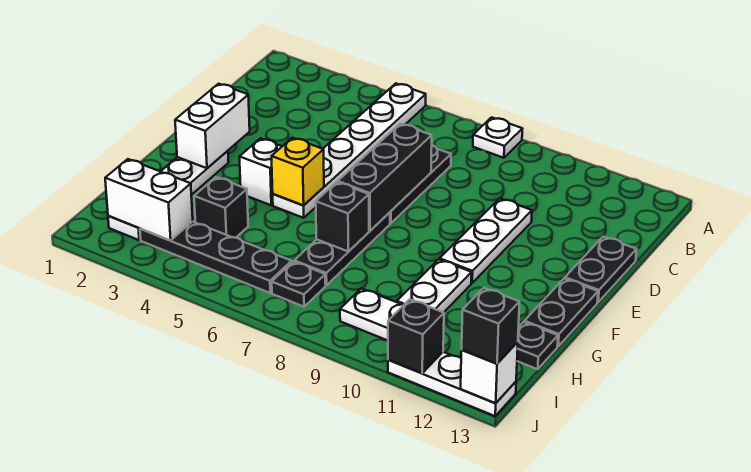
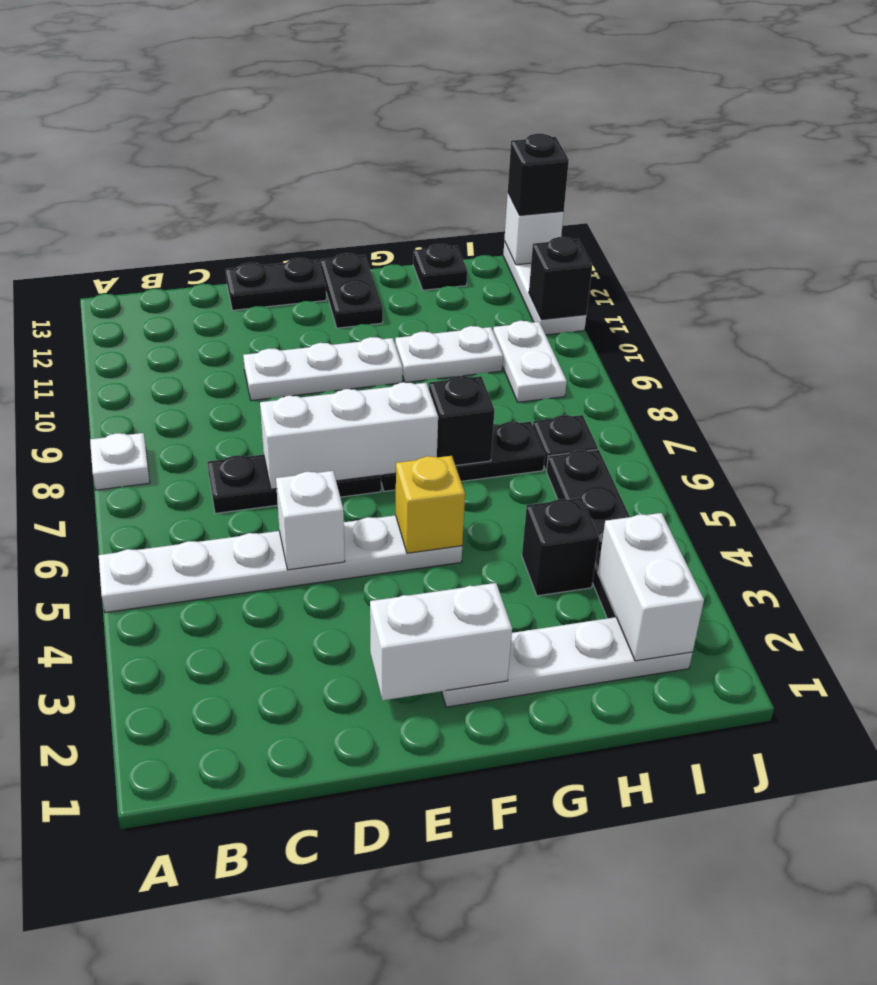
black brick D7:F7 level 2 -> white brick D7:F7 level 2
white brick F4 level 1 -> white brick D5 level 2
black plate F13:G13 level 1 -> black plate F12:F13 level 1

